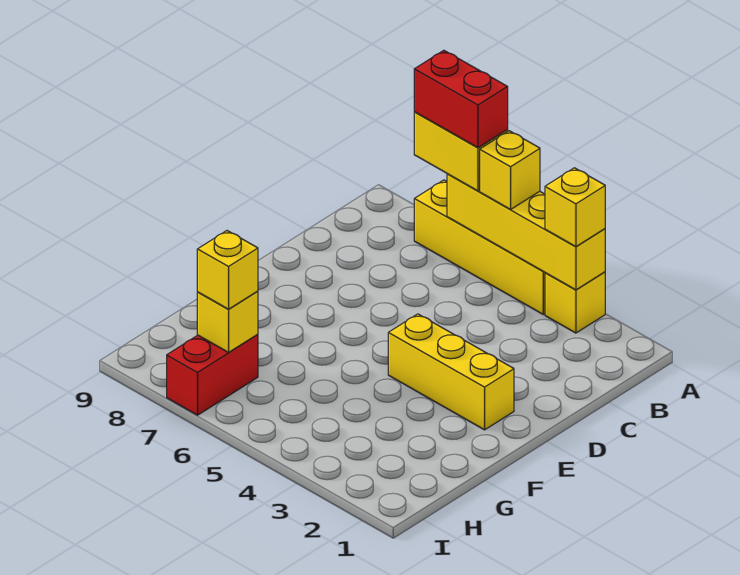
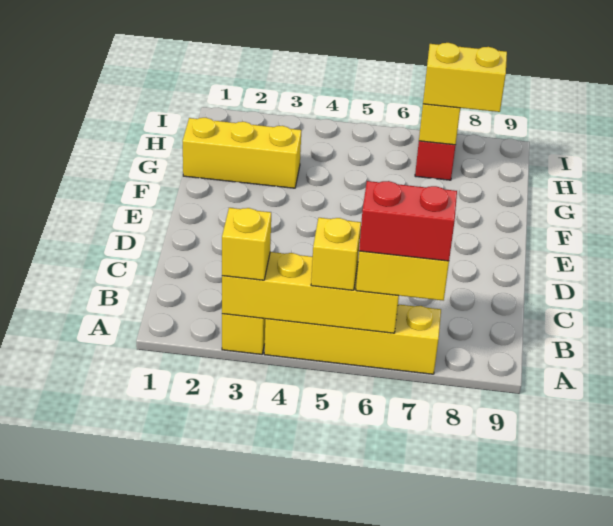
yellow brick E2:E4 level 1 -> yellow brick G1:G3 level 1
yellow brick H7 level 3 -> yellow brick H7:H8 level 3

